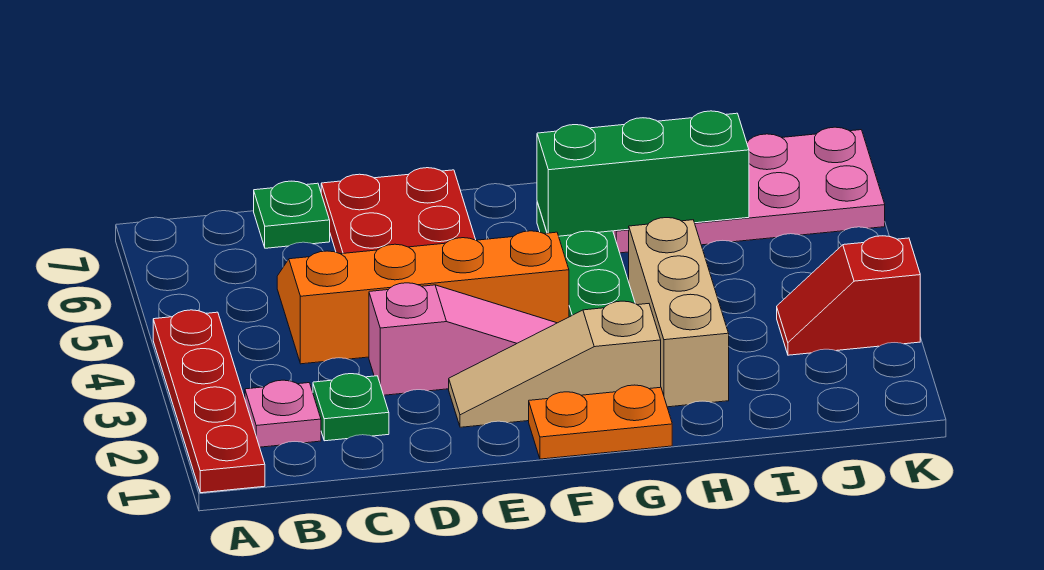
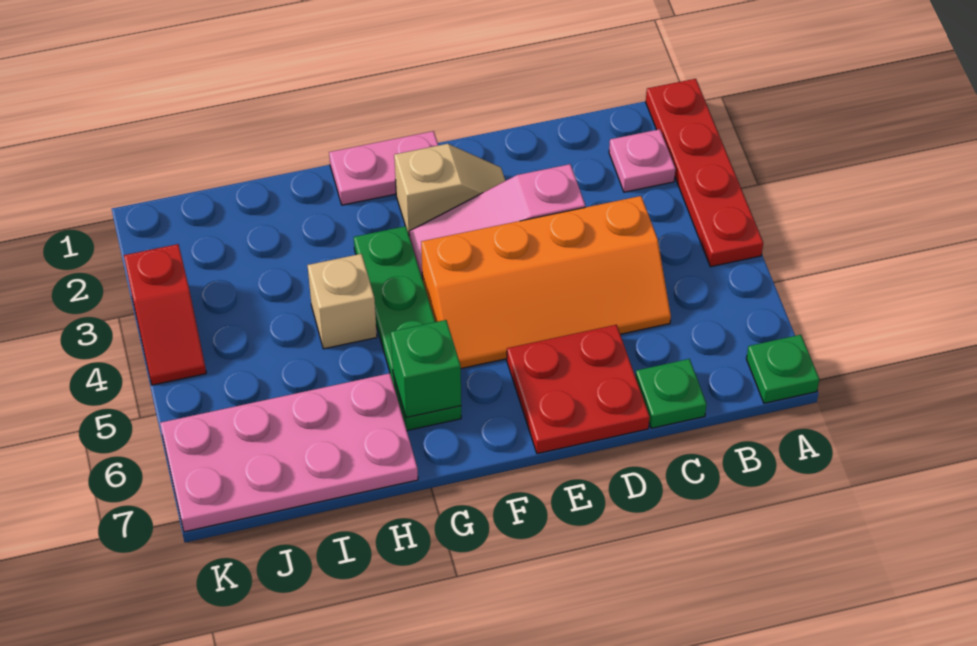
green plate C2 level 1 -> green plate A7 level 1
tan slope E2:G2 level 1 top G -> tan slope E2:F2 level 1 top F
orange plate F1:G1 level 1 -> pink plate F1:G1 level 1
green brick G6:I6 level 2 -> green brick G6 level 2
tan brick H2:H4 level 1 -> tan brick H4 level 1
red slope J3:K3 level 1 top K -> red slope K3:K4 level 1 top 3

